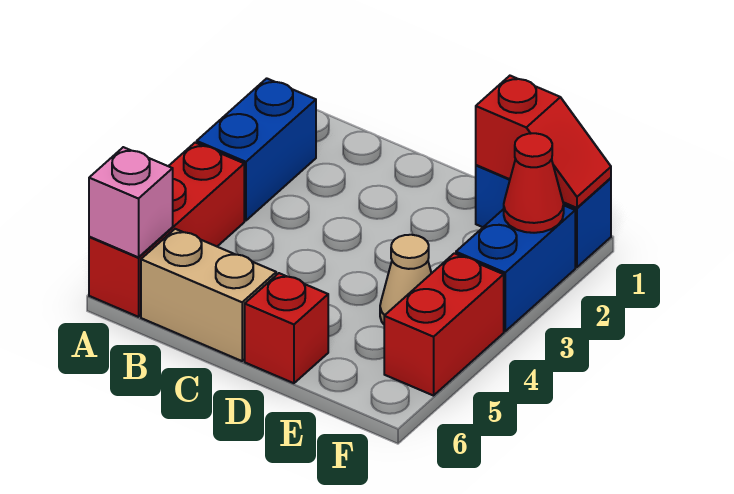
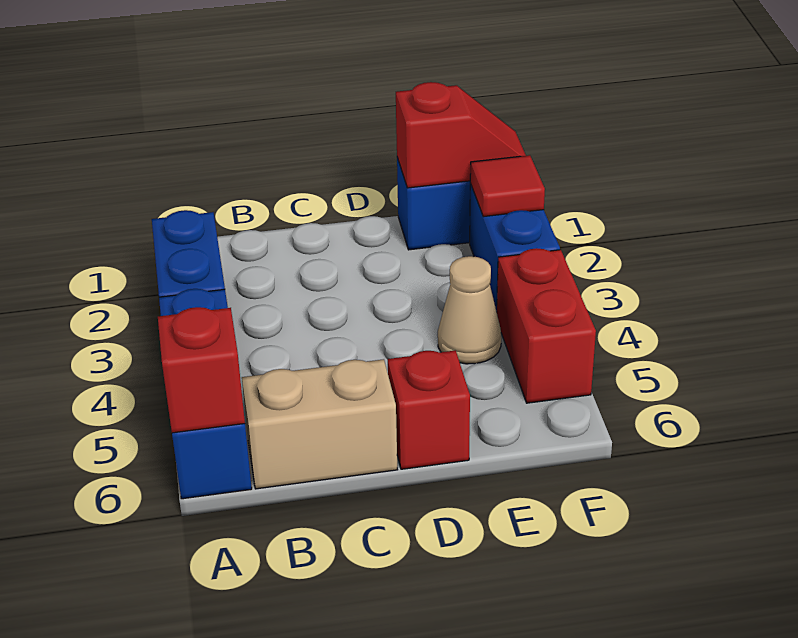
red brick A4:A6 level 1 -> blue brick A4:A6 level 1
pink brick A6 level 2 -> red brick A6 level 2
red cone F2 level 2 -> red tile F2 level 2

